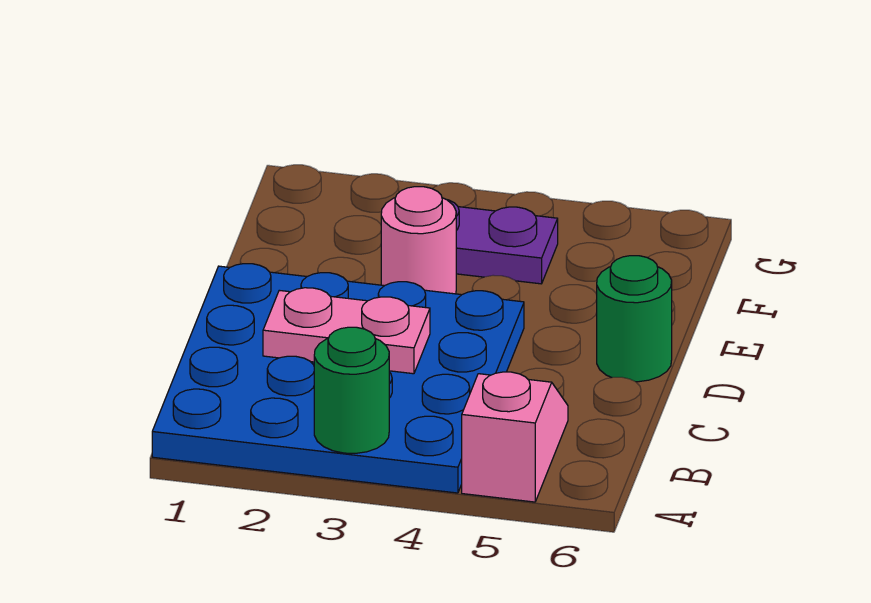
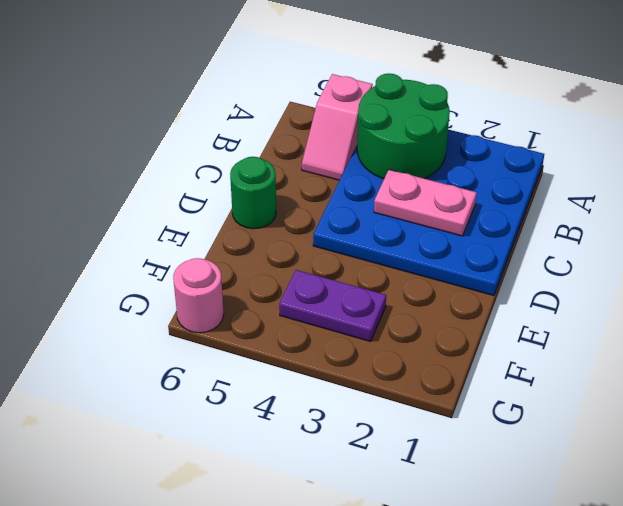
green round brick A3 level 2 -> green round brick A3:B4 level 2
pink round brick E3 level 1 -> pink round brick G6 level 1

